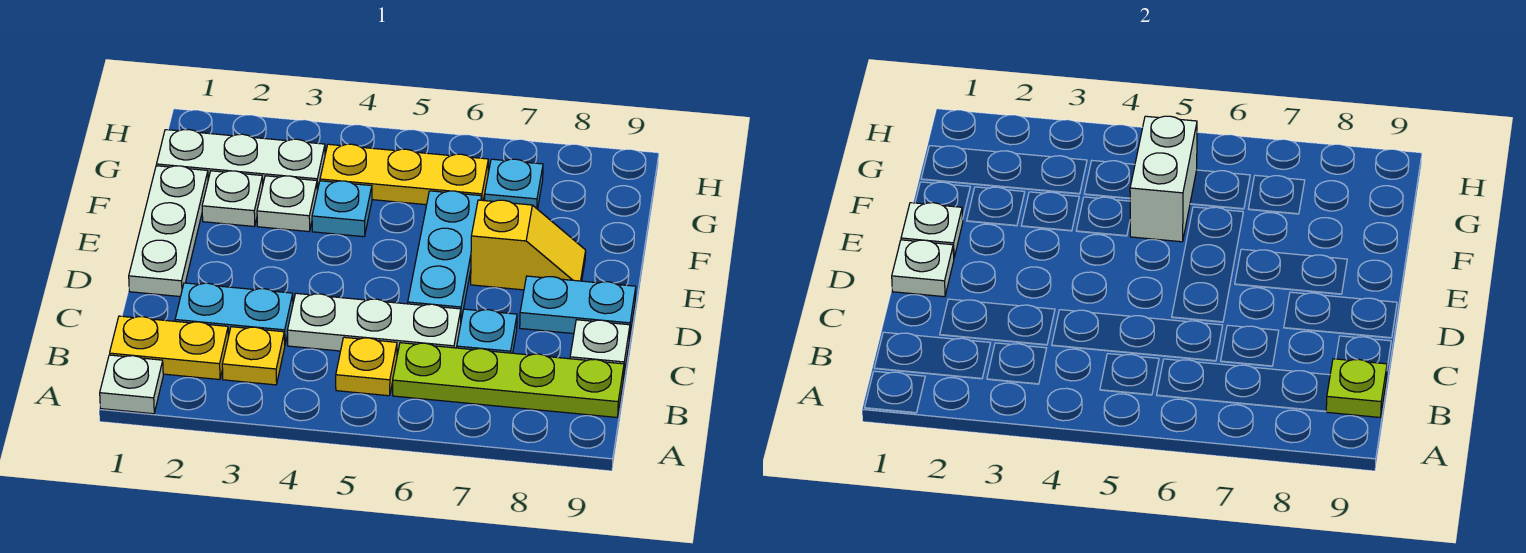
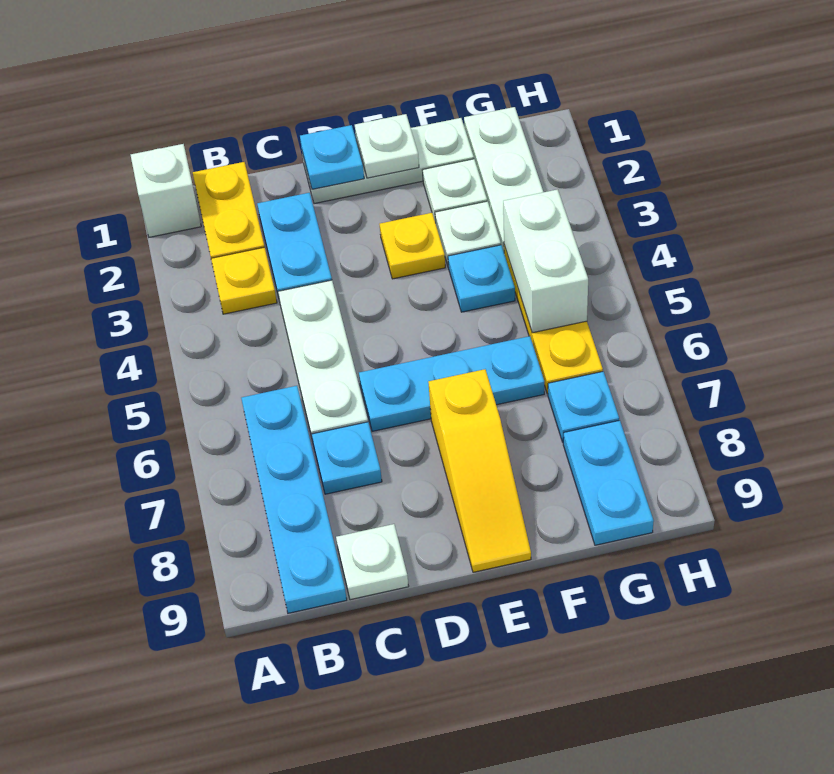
white plate A1 level 1 -> white brick A1 level 1
yellow plate B5 level 1 -> yellow plate E3 level 1
lime plate B6:B9 level 1 -> cyan plate B6:B9 level 1
lime plate B9 level 2 -> none
white plate D1 level 2 -> cyan plate D1 level 2
cyan plate D8:D9 level 1 -> cyan plate G8:G9 level 1
yellow slope E7:E8 level 1 top 7 -> yellow slope E7:E9 level 1 top 7
white brick F5:G5 level 2 -> white brick G4:G5 level 2

